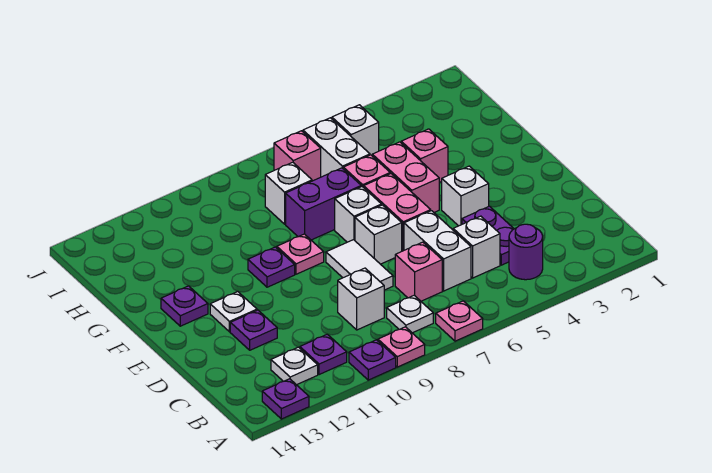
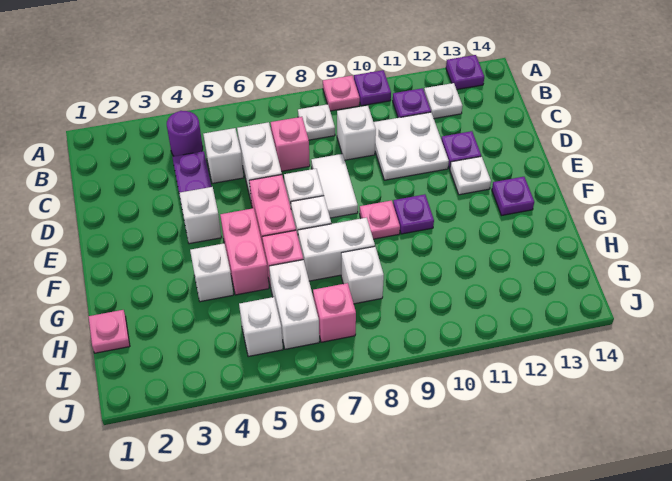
pink plate A7 level 1 -> pink plate H1 level 1
none -> white plate C10:D11 level 1
pink brick G4 level 1 -> white brick G4 level 1
purple brick G7:G8 level 1 -> white brick G7:G8 level 1

